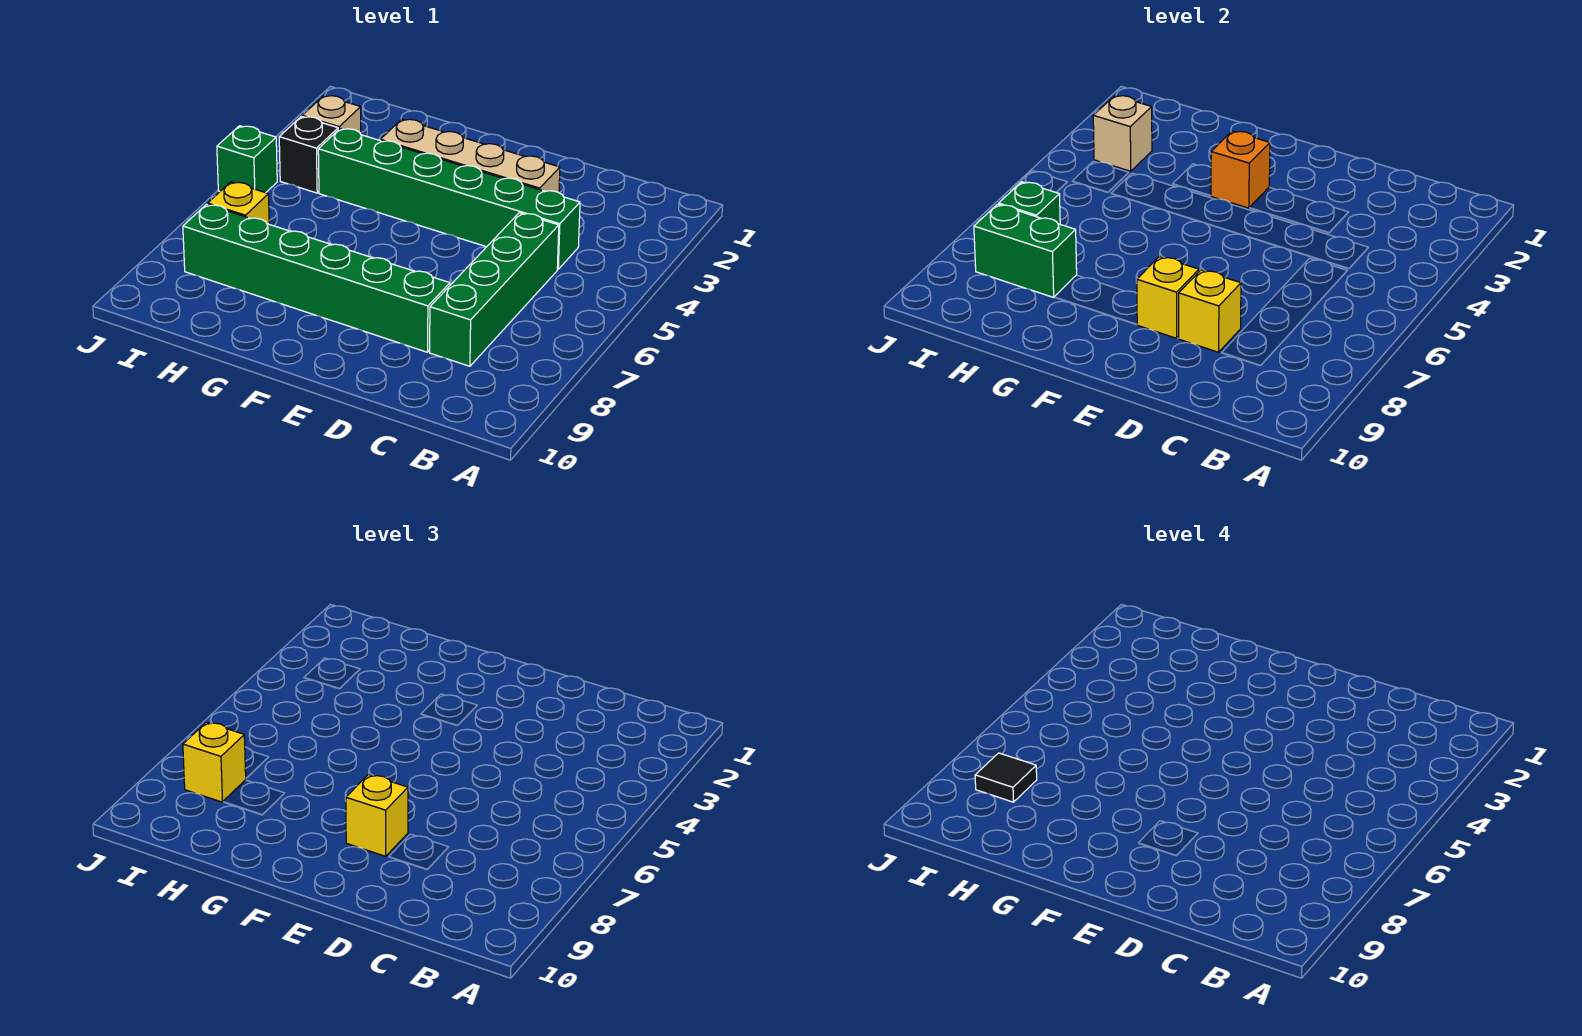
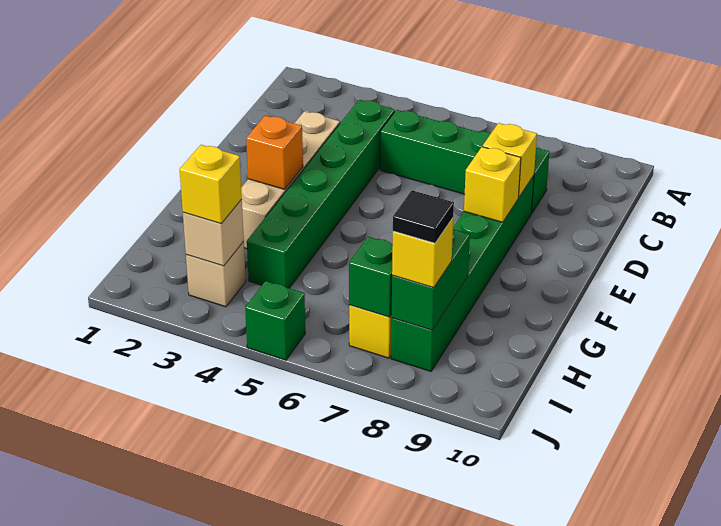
yellow brick E8 level 3 -> yellow brick I3 level 3
black brick I4 level 1 -> none

